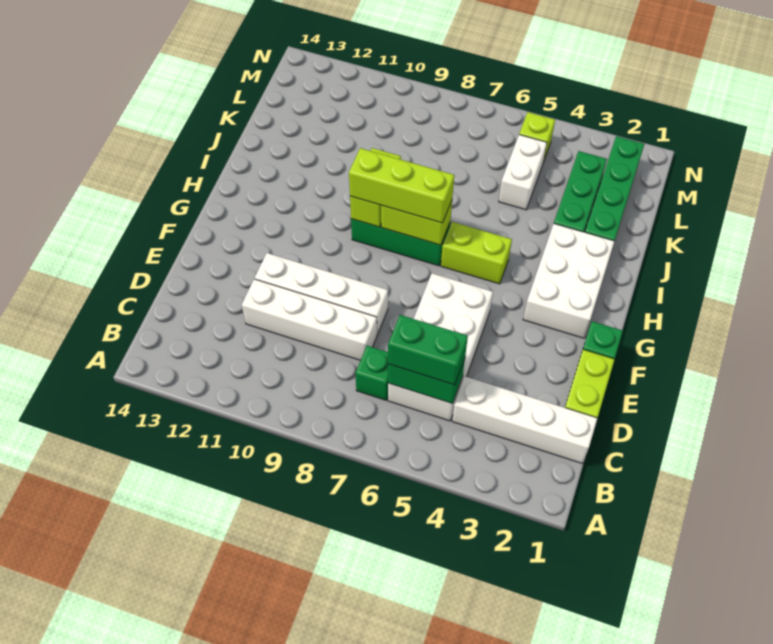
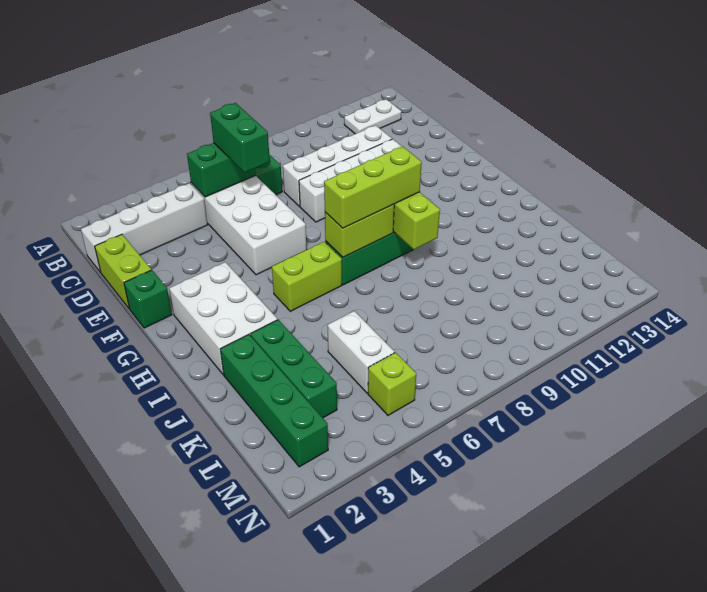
none -> white plate B12:B13 level 1
green brick C5:C6 level 3 -> green brick C6:D6 level 3

